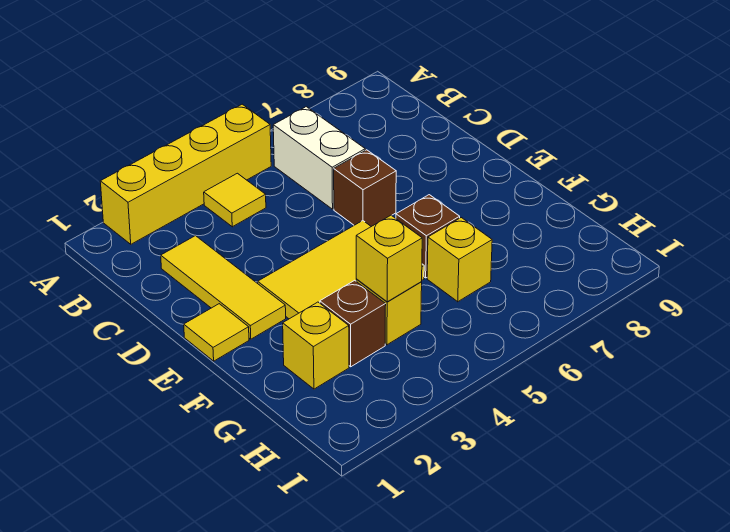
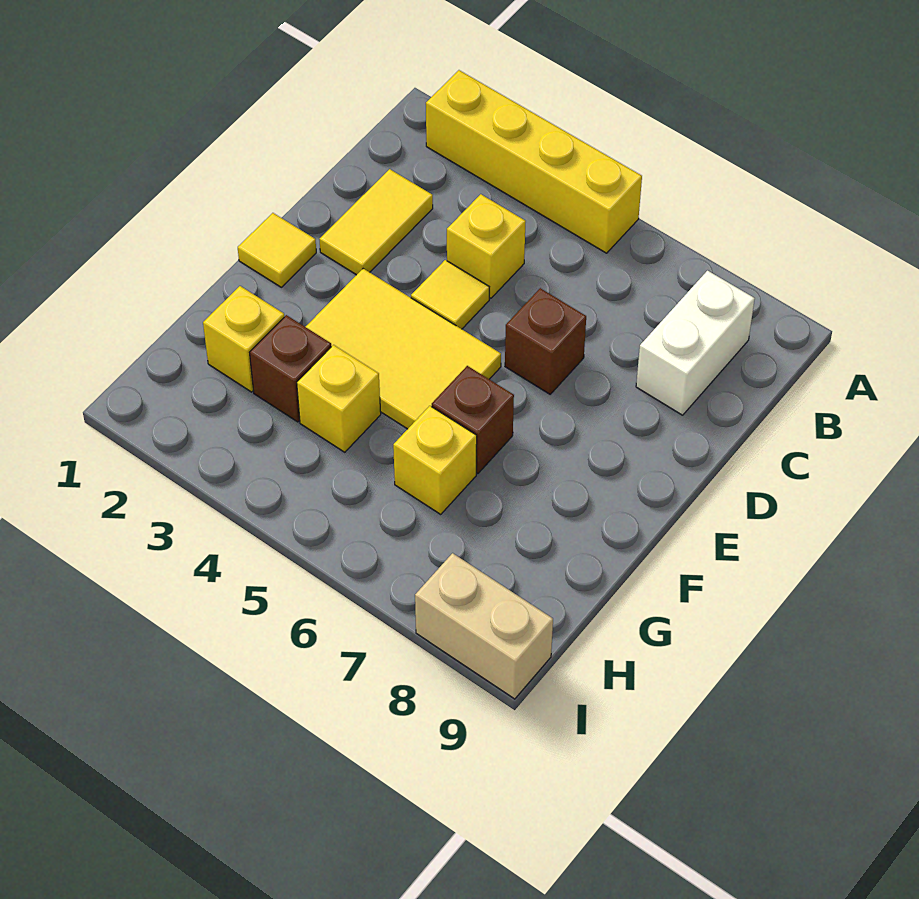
yellow tile B4 level 1 -> yellow tile D4 level 1
white brick B6:C6 level 1 -> white brick B8:C8 level 1
yellow tile C2:E2 level 1 -> yellow tile C2:D2 level 1
yellow brick G4 level 2 -> yellow brick C4 level 1
none -> tan brick I8:I9 level 1

